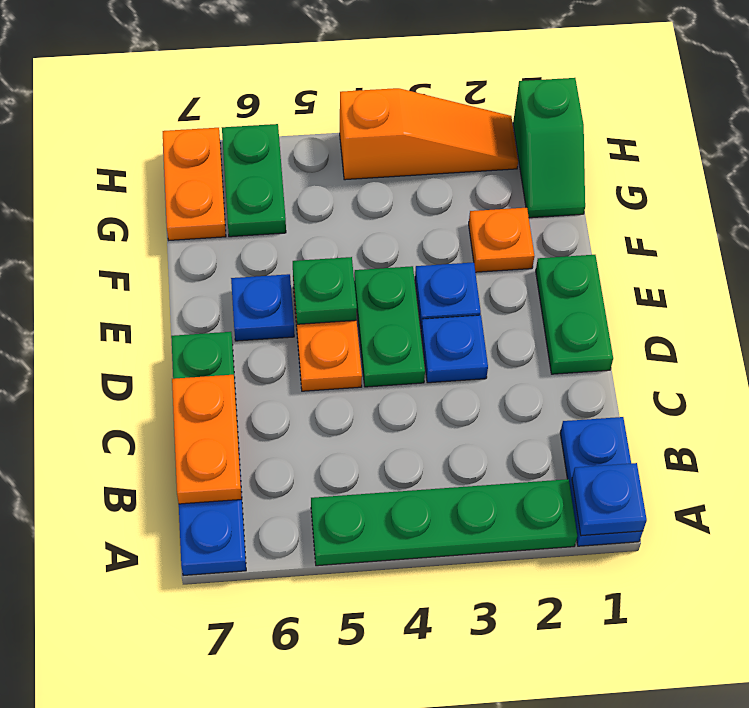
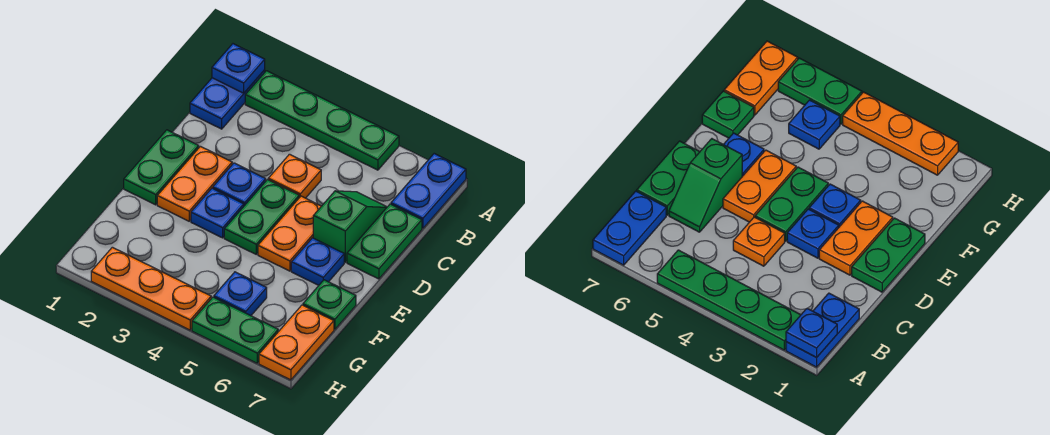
orange plate B7:C7 level 2 -> orange plate D2:E2 level 1
green plate E5 level 2 -> green plate F7 level 1
orange plate F2 level 1 -> orange plate C4 level 1
green slope G1:H1 level 1 top H -> green slope C6:D6 level 1 top D
none -> blue plate G5 level 1
green plate G6:H6 level 1 -> green plate H5:H6 level 1
orange slope H2:H4 level 1 top 4 -> orange plate H2:H4 level 1

